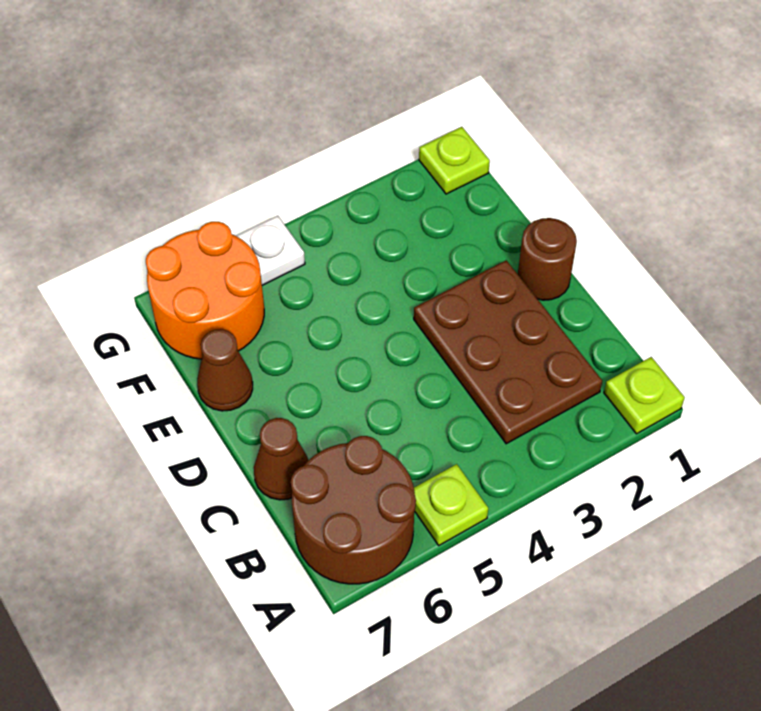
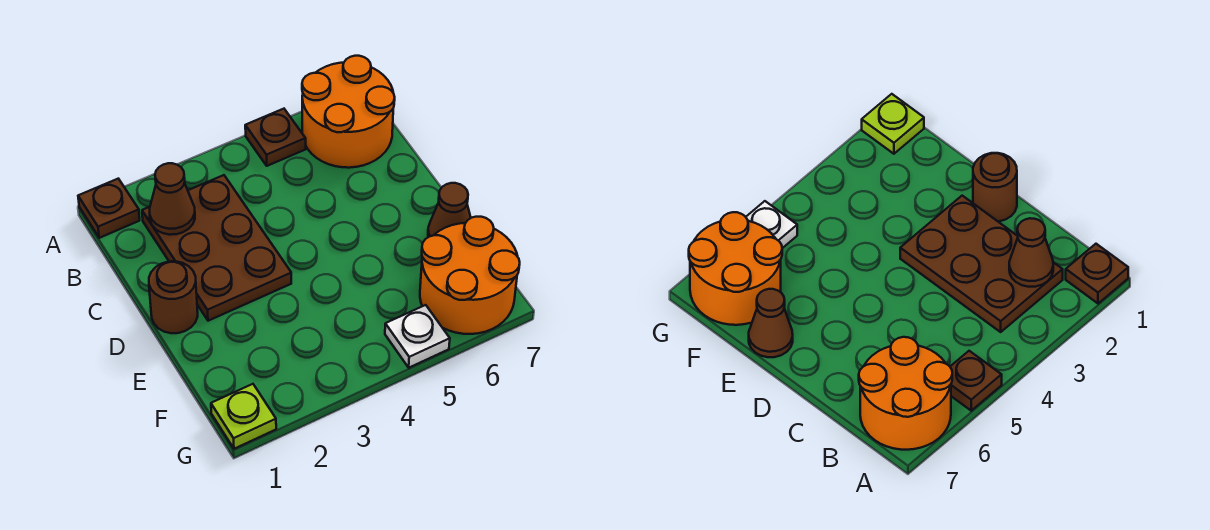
lime plate A1 level 1 -> brown plate A1 level 1
lime plate A5 level 1 -> brown plate A5 level 1
brown round brick A6:B7 level 1 -> orange round brick A6:B7 level 1
brown cone C7 level 1 -> brown cone B2 level 2

